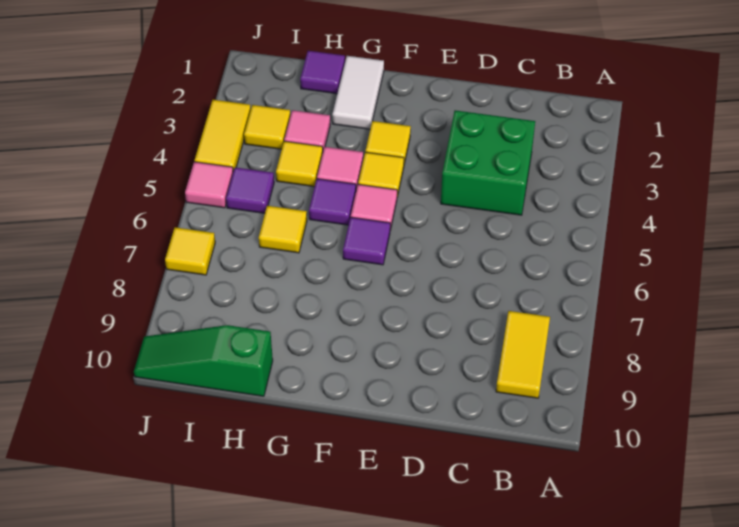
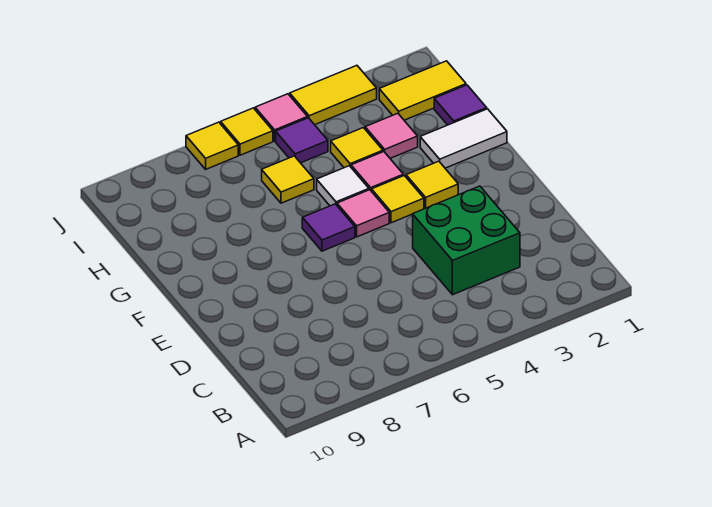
yellow tile B8:B9 level 1 -> yellow tile I1:I2 level 1
purple tile G5 level 1 -> white tile G5 level 1
green slope H10:J10 level 1 top H -> none
yellow tile I3 level 1 -> yellow tile J6 level 1

